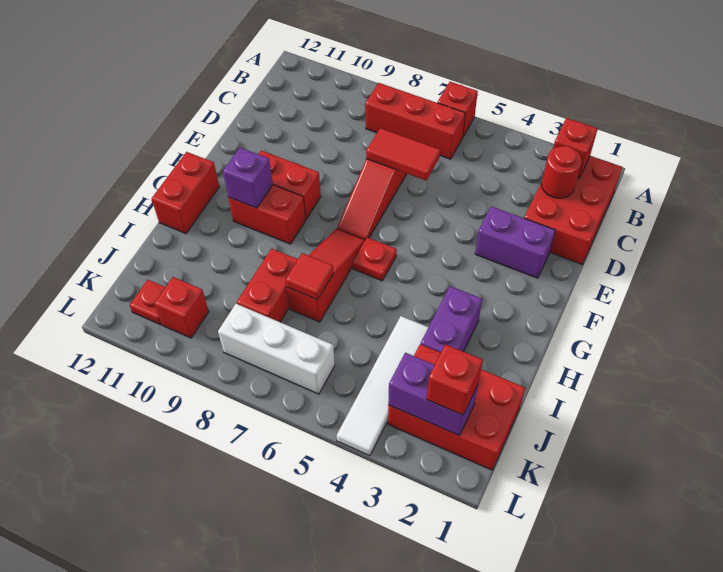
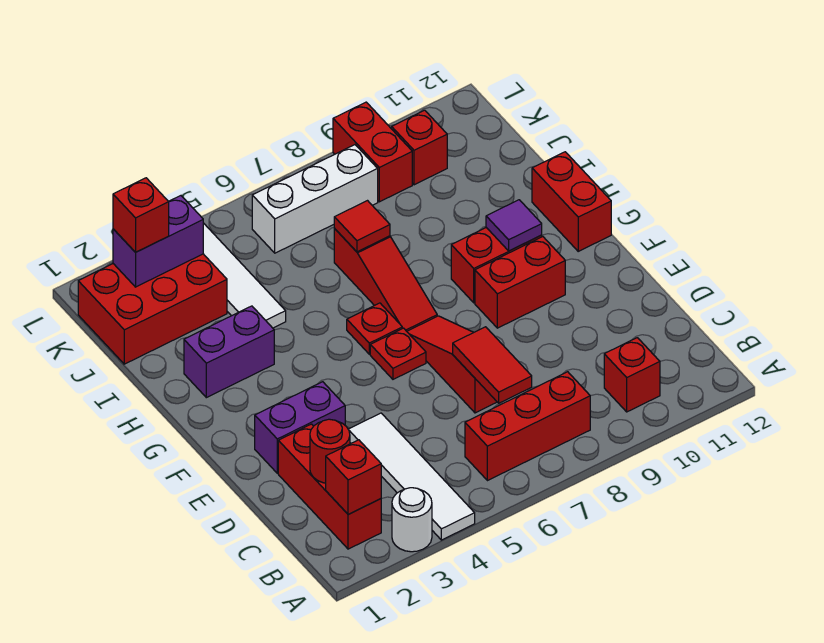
none -> white round brick A3 level 1
none -> white tile A4:D4 level 1
red brick A6 level 1 -> red brick B10 level 1
red brick B1:D2 level 1 -> red brick B2:D2 level 1
red tile D6:D7 level 2 -> red tile C7:D7 level 2
purple brick G10 level 2 -> purple tile G10 level 2
purple brick H3:I3 level 1 -> purple brick H2:H3 level 1
red brick I8:J8 level 1 -> red brick K9:L9 level 1
red plate K11 level 1 -> red plate F6 level 1

